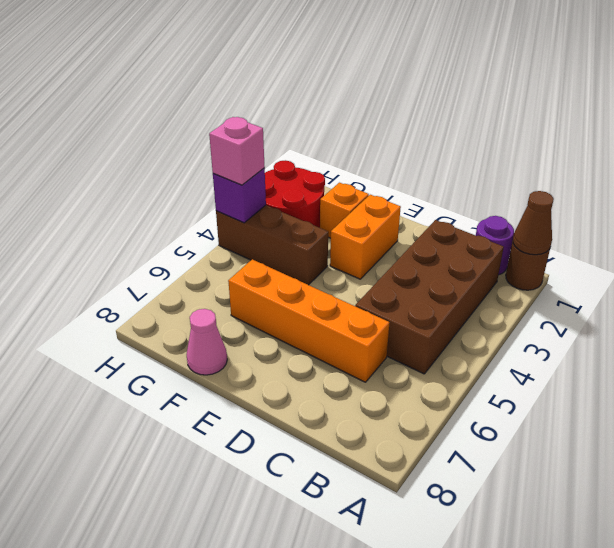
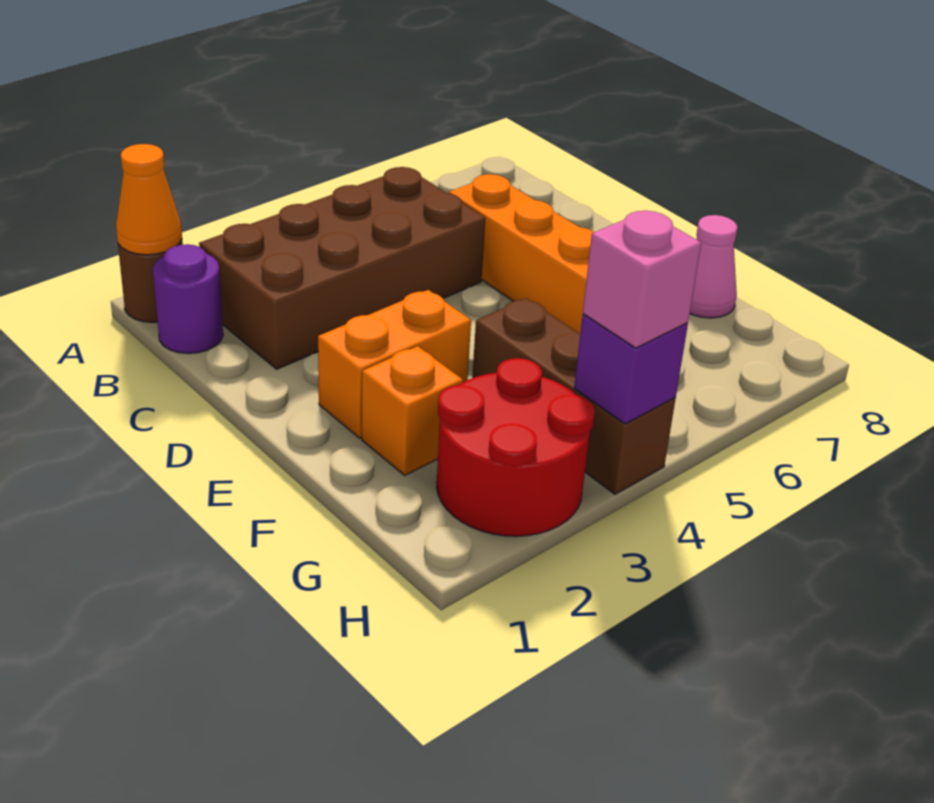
brown cone A1 level 2 -> orange cone A1 level 2

